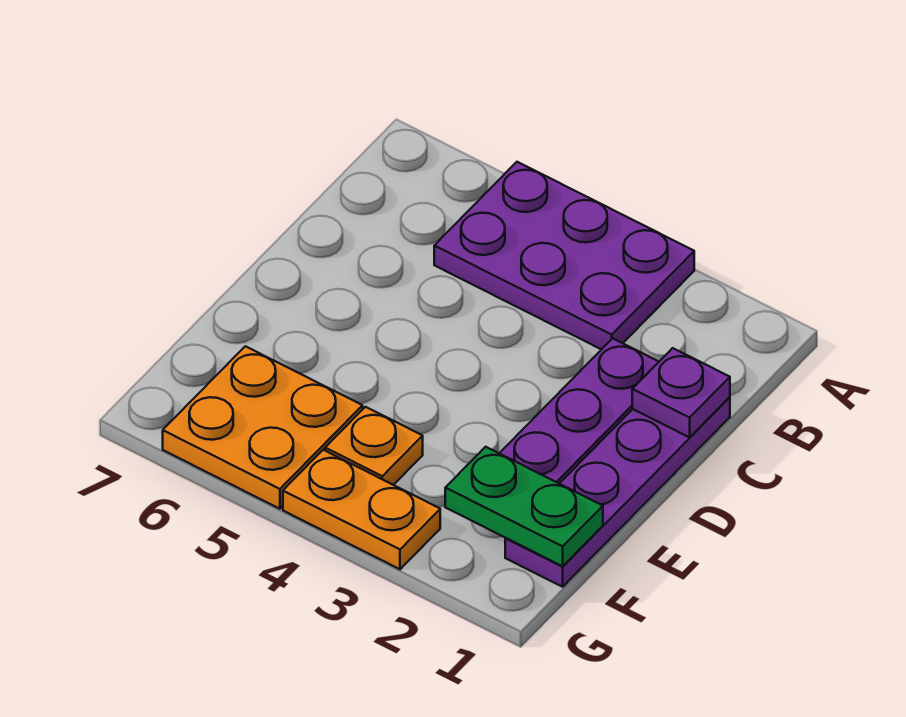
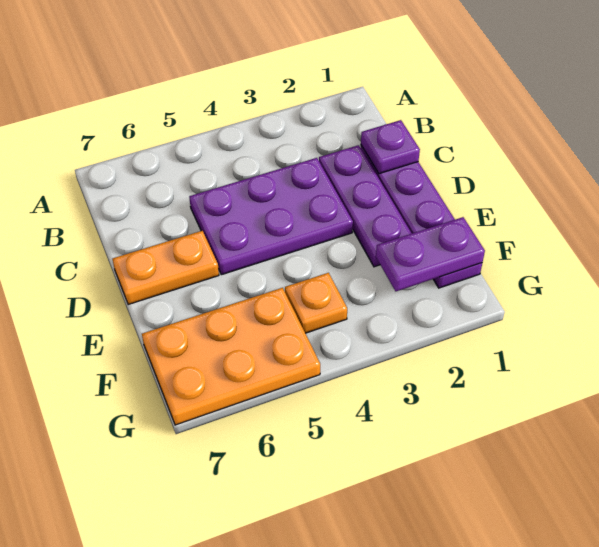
purple plate A3:B5 level 1 -> purple plate C3:D5 level 1
green plate F1:F2 level 2 -> purple plate F1:F2 level 2
orange plate F5:G6 level 1 -> orange plate F5:G7 level 1
orange plate G3:G4 level 1 -> orange plate D6:D7 level 1

